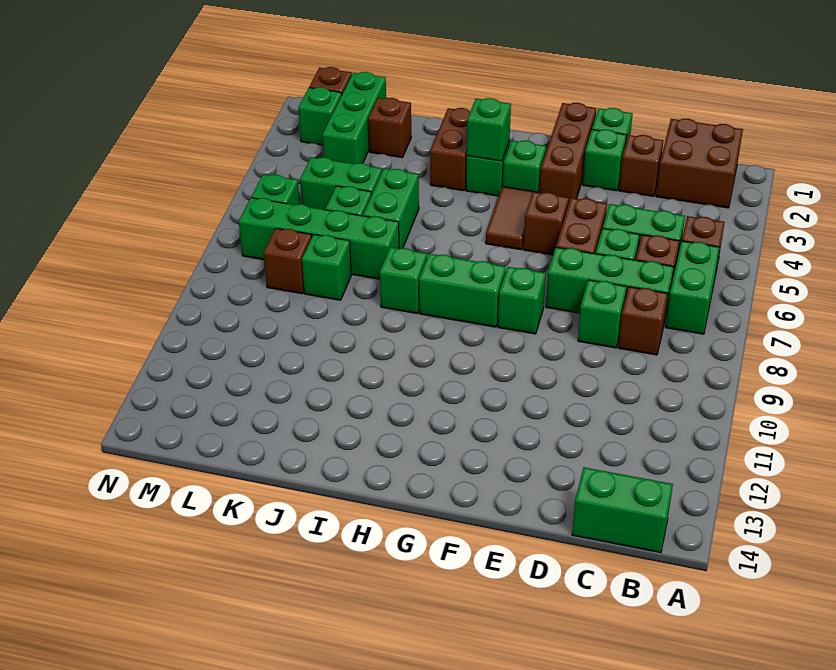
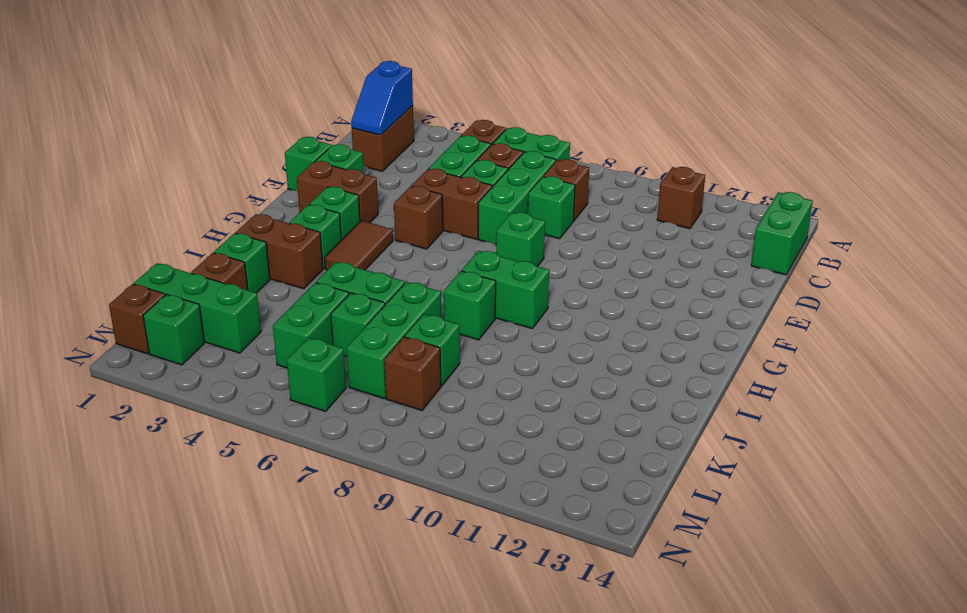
brown brick B1:C2 level 1 -> brown brick B2:C2 level 1
none -> blue slope B2:C2 level 2 top B
brown brick D2 level 1 -> brown brick B11 level 1
brown brick F1:F3 level 1 -> brown brick F2:F3 level 1
brown tile G4:G5 level 1 -> brown tile G4:H4 level 1
green brick G8:H8 level 1 -> green brick H8:H9 level 1
green brick H3 level 2 -> green brick J2 level 1
green brick J7:M7 level 1 -> green brick J7:L7 level 1

